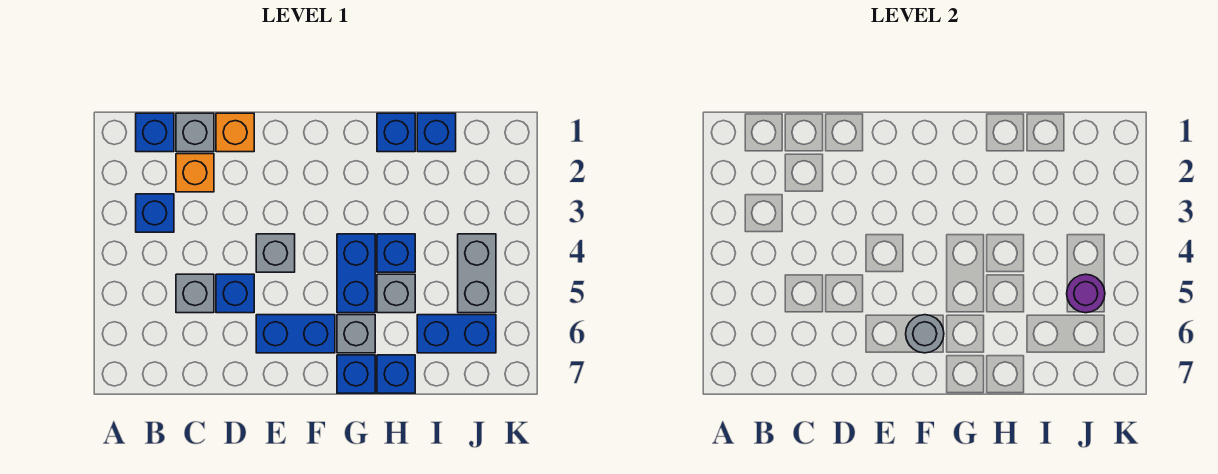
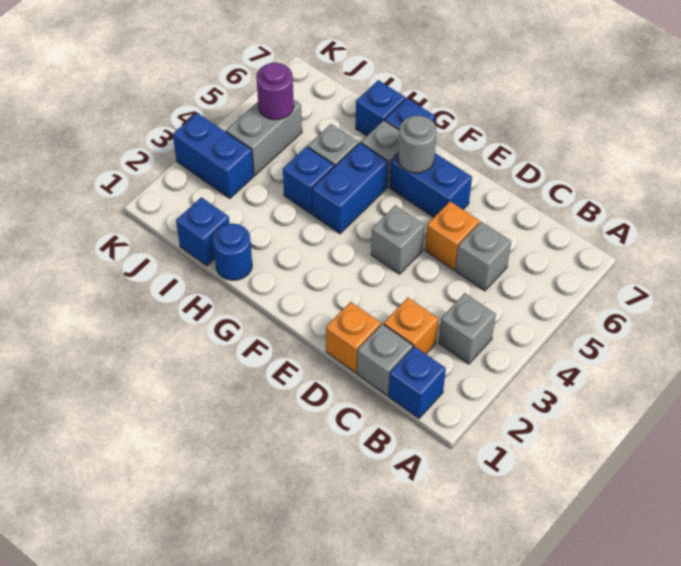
blue brick B3 level 1 -> grey brick B3 level 1
blue brick D5 level 1 -> orange brick D5 level 1
blue brick H1 level 1 -> blue round brick H1 level 1
blue brick I6:J6 level 1 -> blue brick J3:K3 level 1

